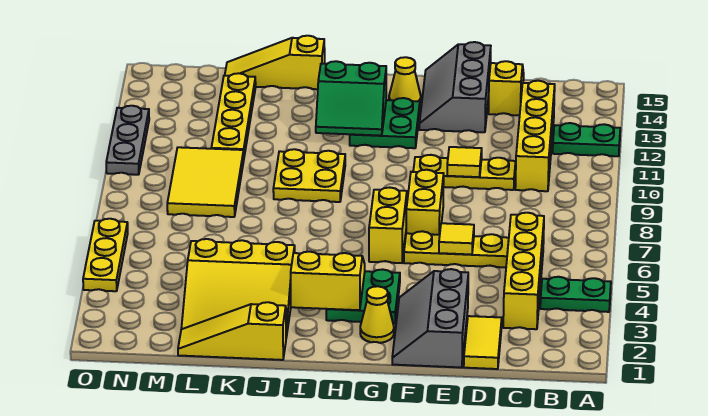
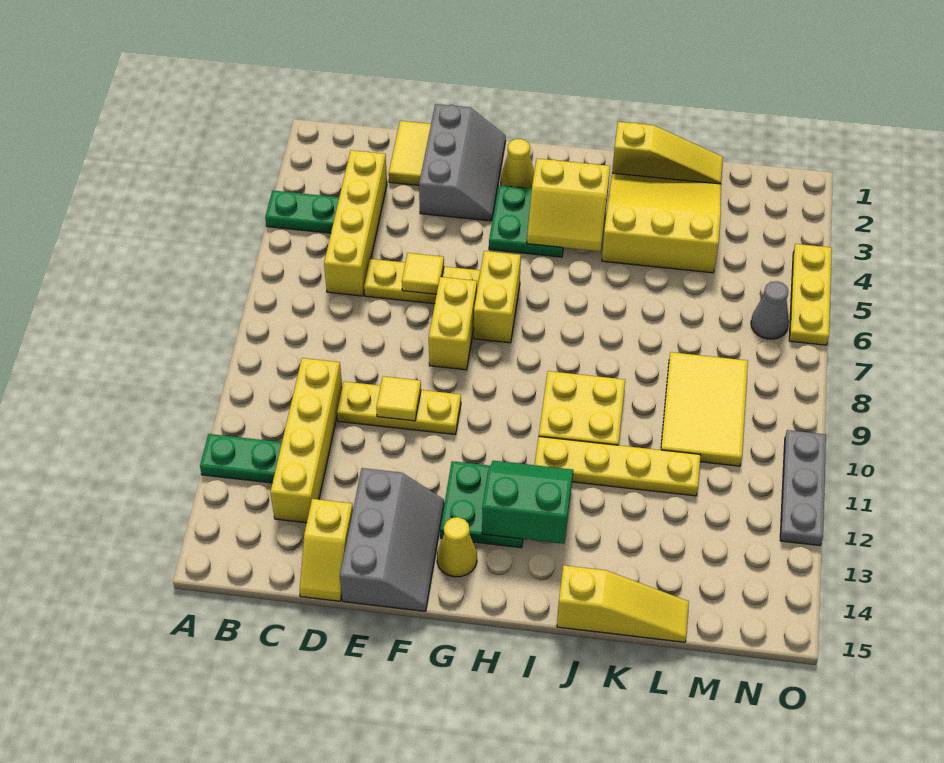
yellow plate L11:L14 level 1 -> yellow plate I11:L11 level 1
none -> grey cone N6 level 1

